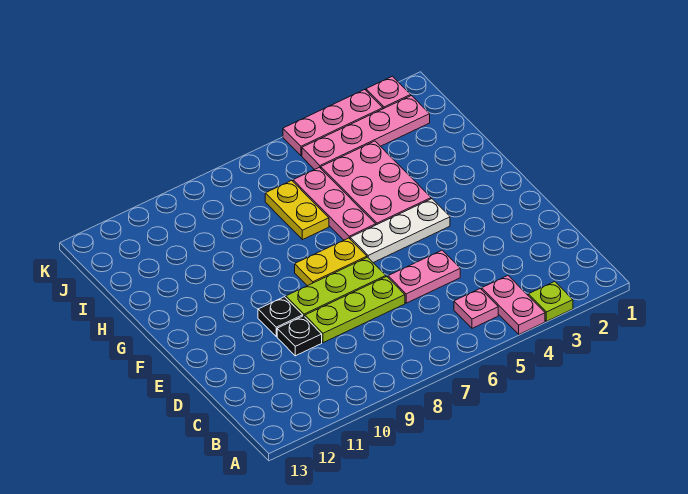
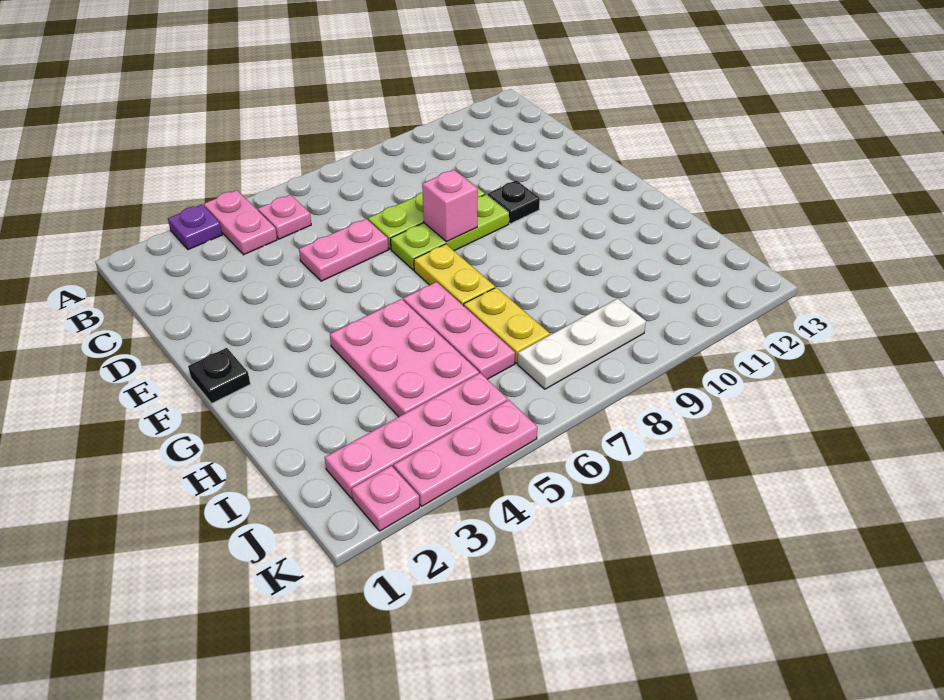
lime plate A3 level 1 -> purple plate A3 level 1
black plate D10 level 1 -> black plate F1 level 1
none -> pink brick E8 level 2
white plate F4:F6 level 1 -> white plate J7:J9 level 1
yellow plate F7:F8 level 1 -> yellow plate F7:G7 level 1

